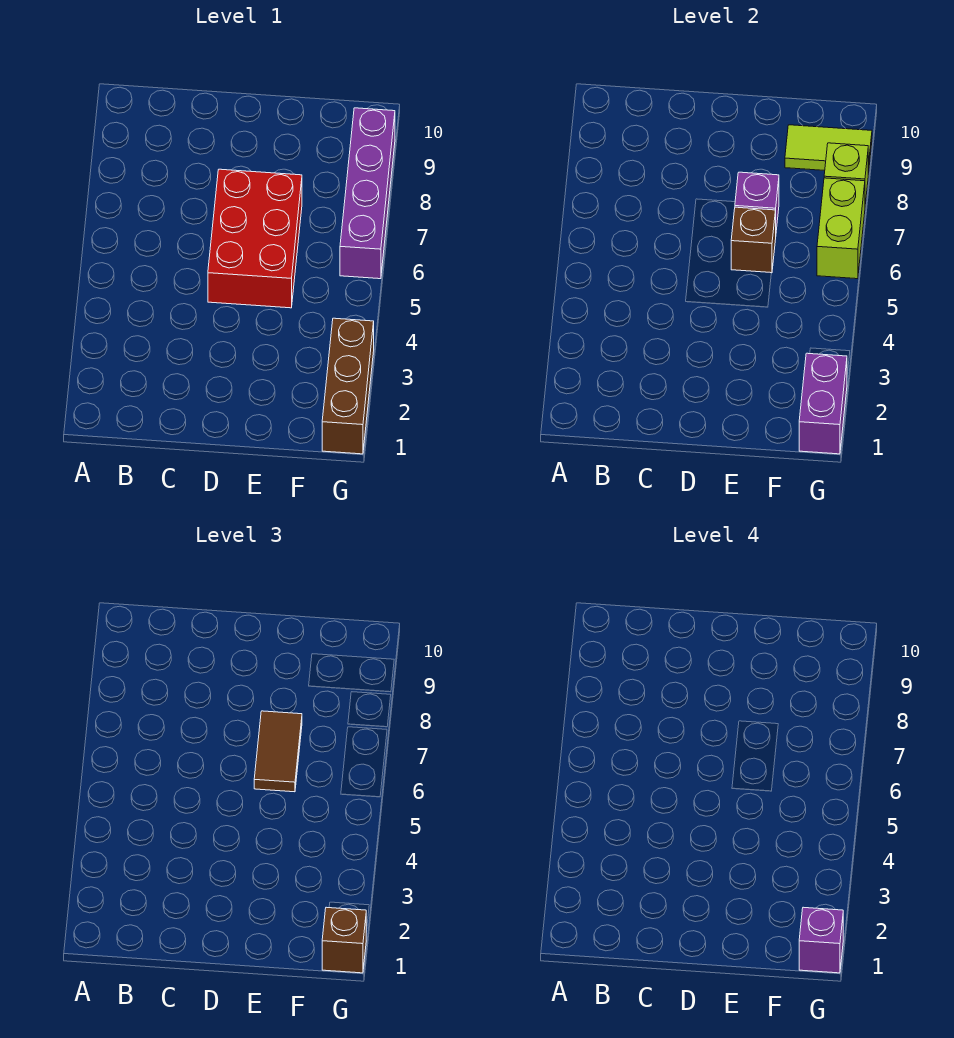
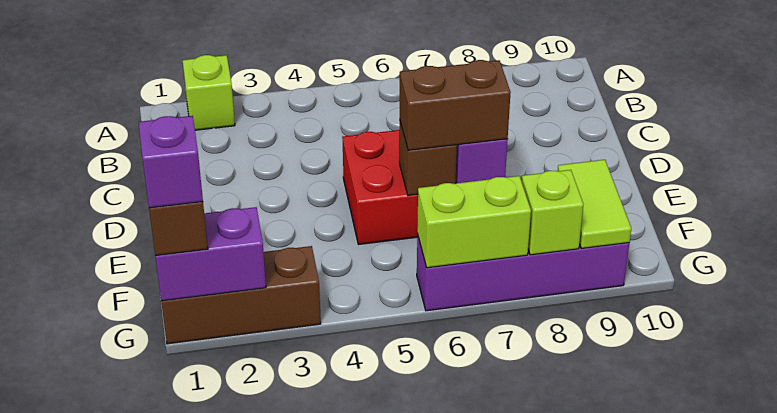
none -> lime brick A2 level 1
brown tile E6:E7 level 3 -> brown brick E6:E7 level 3

